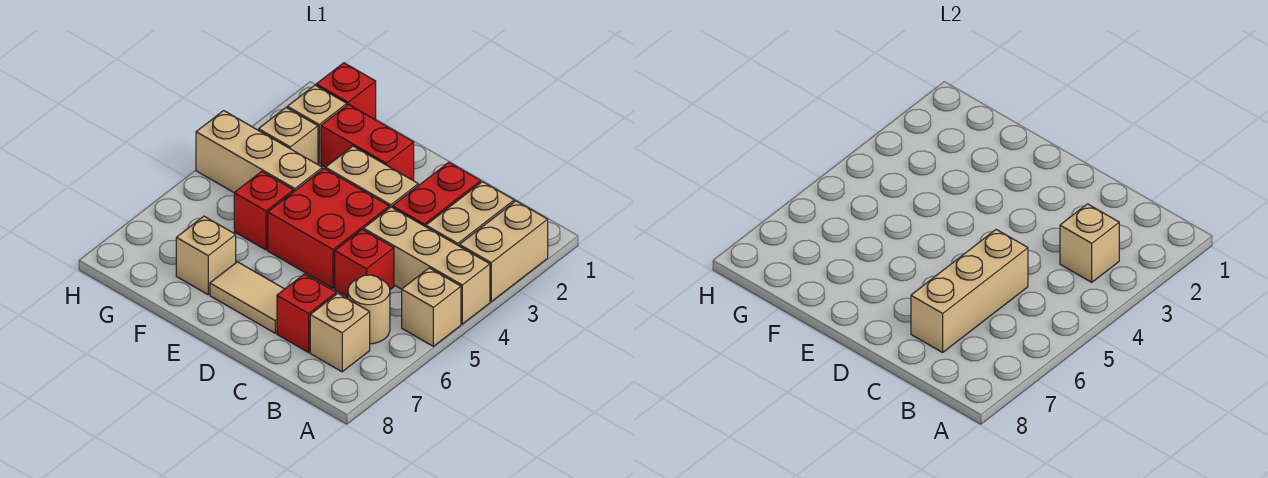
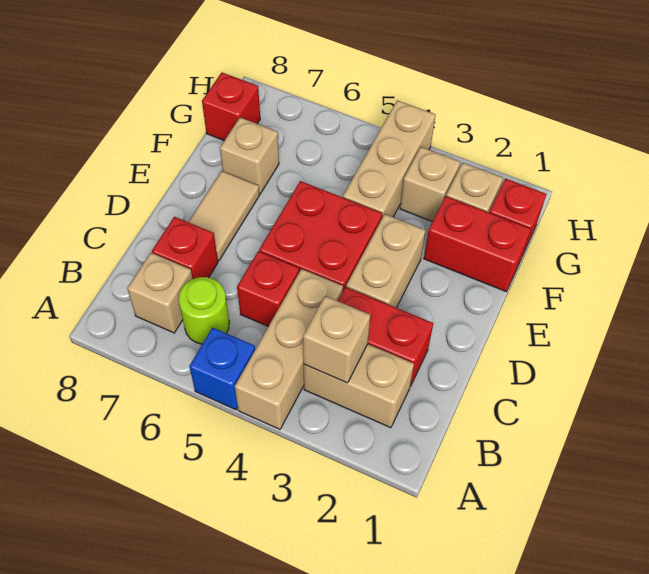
tan brick A2:A3 level 1 -> none
tan brick A5 level 1 -> blue brick A5 level 1
tan round brick B6 level 1 -> lime round brick B6 level 1
tan brick C5:C7 level 2 -> none
red brick E2:F2 level 1 -> red brick F1:F2 level 1
red brick F5 level 1 -> red brick G8 level 1

